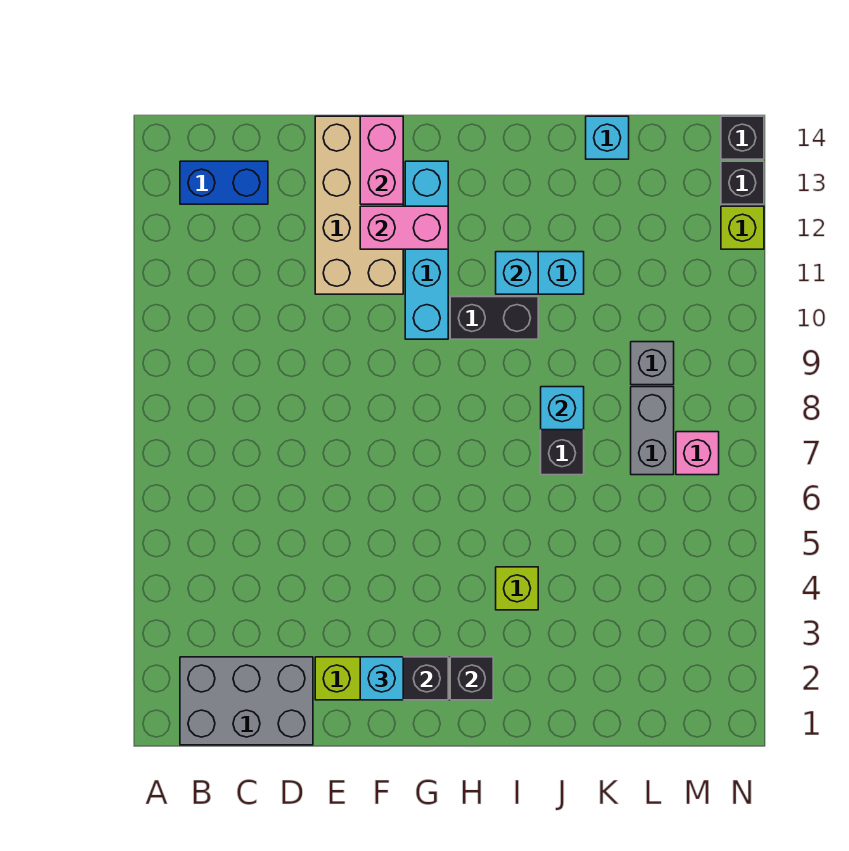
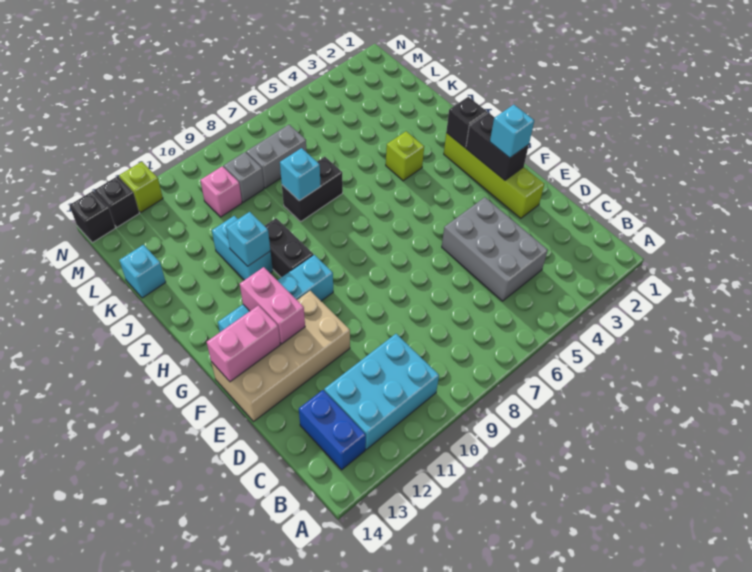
grey brick B1:D2 level 1 -> grey brick C4:E5 level 1
none -> cyan brick B10:C12 level 1
pink brick M7 level 1 -> pink brick L10 level 1

